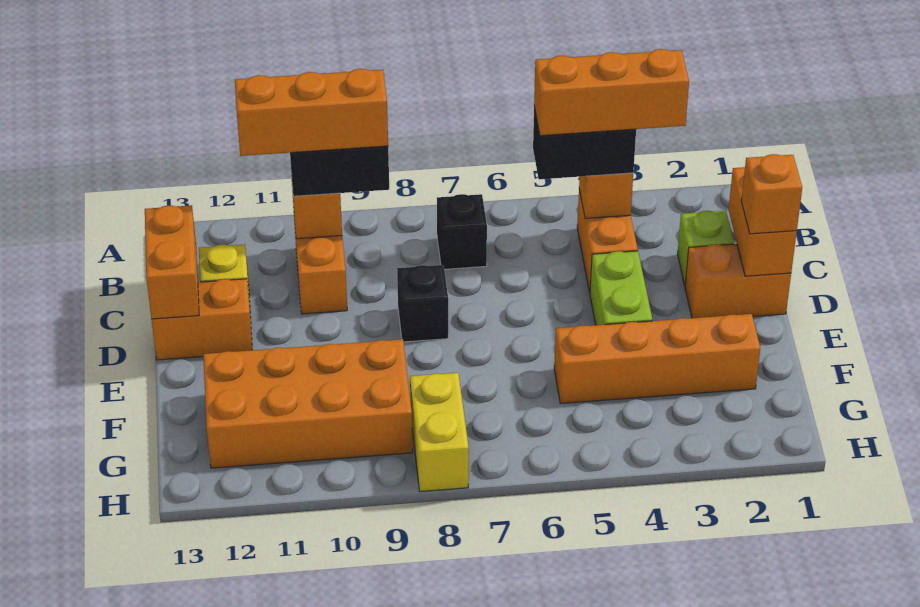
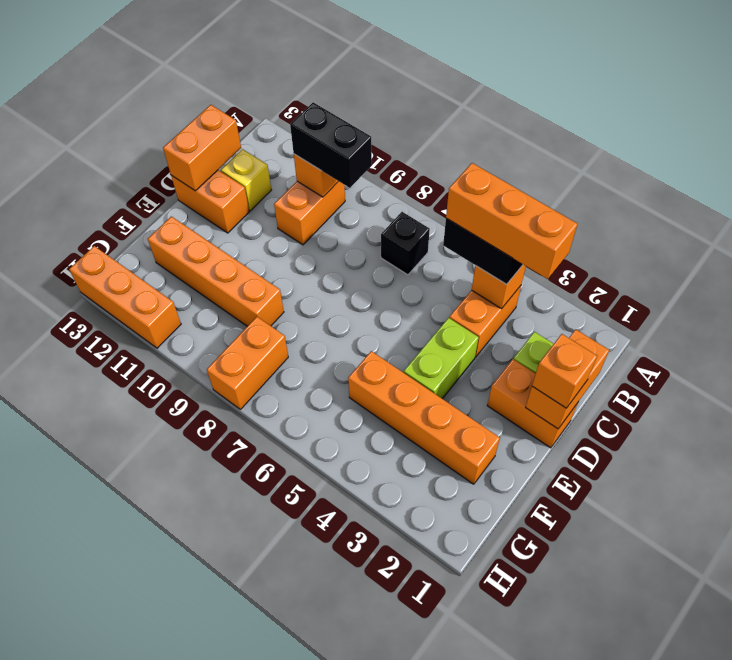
orange brick B9:B11 level 4 -> orange brick H11:H13 level 1
black brick D8 level 1 -> none
orange brick F9:G12 level 1 -> orange brick F9:F12 level 1
yellow brick G8:H8 level 1 -> orange brick G8:H8 level 1

